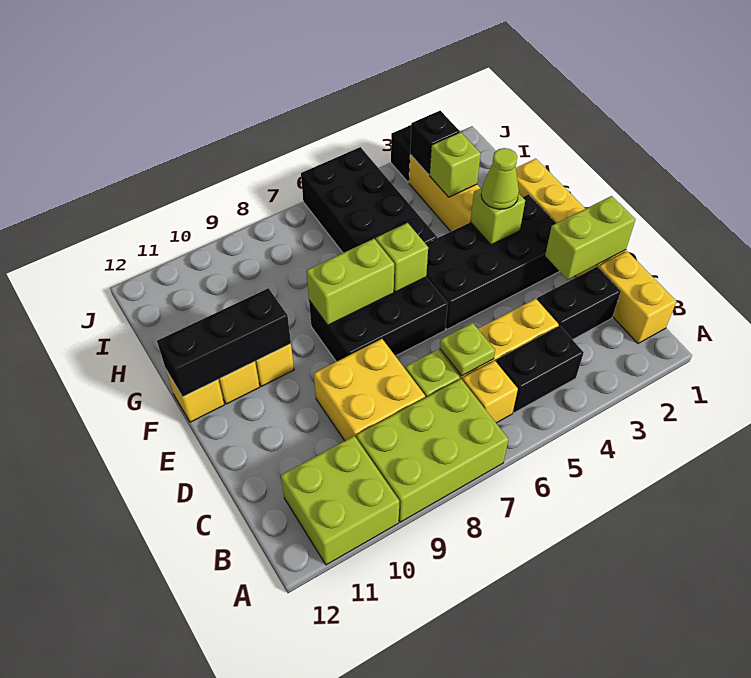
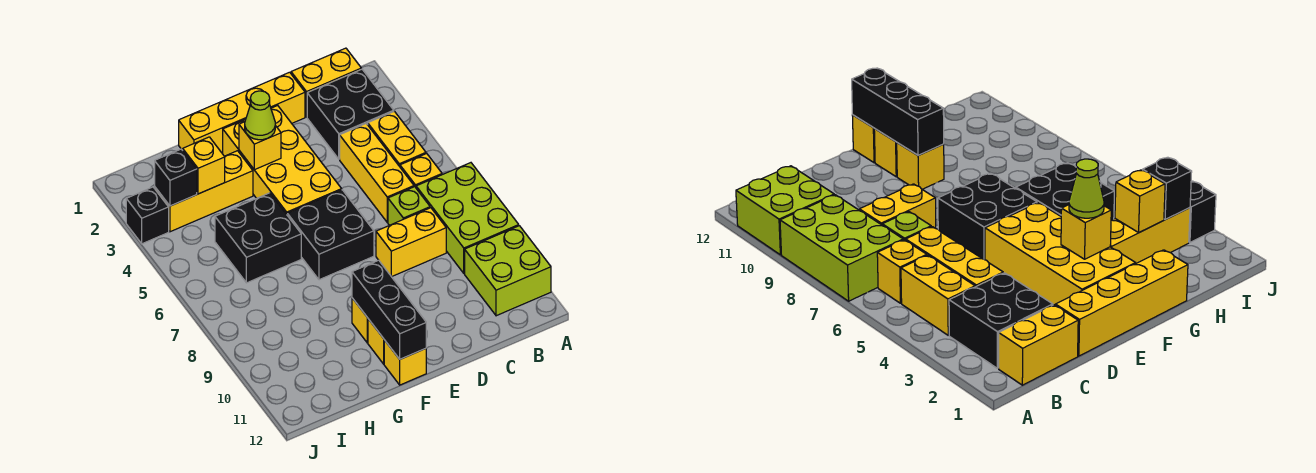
black brick B4:B5 level 1 -> yellow brick B4:B5 level 1
black brick C2:C3 level 1 -> black brick B2:C3 level 1
lime plate C6 level 2 -> none
yellow brick C8:D9 level 1 -> yellow brick C8:D8 level 1
lime brick D1:D2 level 2 -> none
black brick E2:F5 level 1 -> yellow brick E2:F5 level 1
black brick E6:F8 level 1 -> black brick E6:F7 level 1
lime brick F3 level 2 -> yellow brick F3 level 2
lime brick F6 level 2 -> none
lime brick F7:F8 level 2 -> none
black brick G5:J6 level 1 -> black brick G5:H6 level 1
lime brick H3 level 2 -> yellow brick H3 level 2

